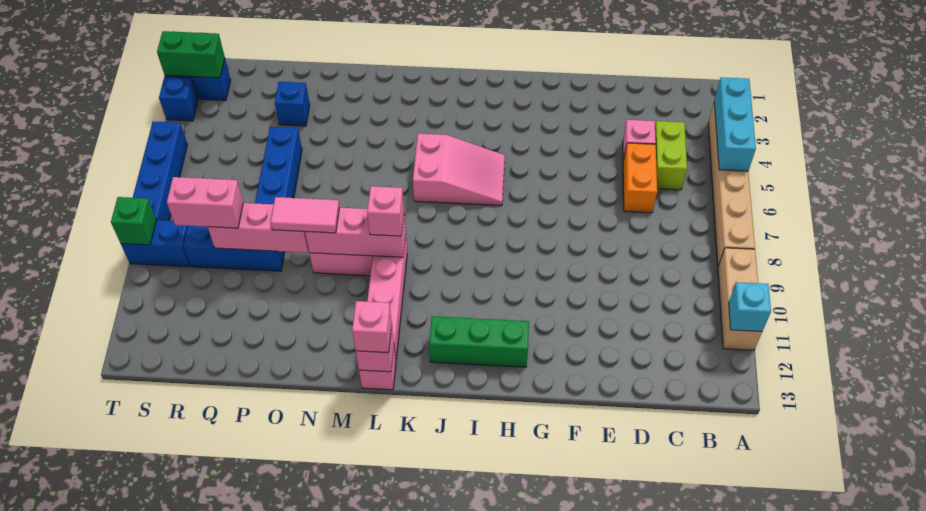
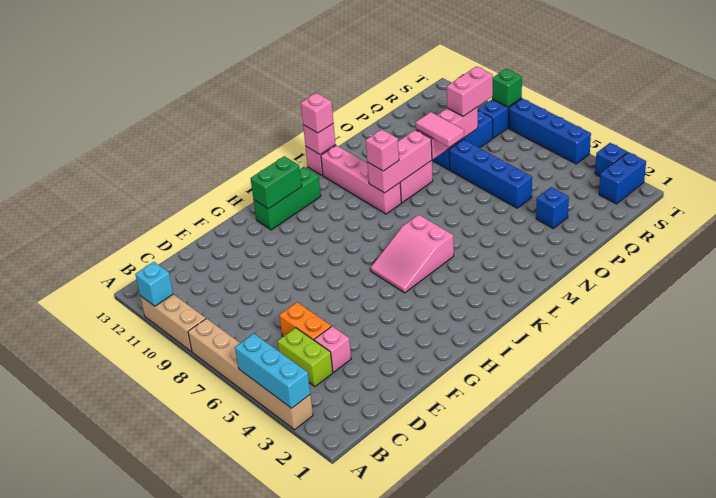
pink tile N9:O9 level 3 -> pink tile O8:O9 level 3
green brick S2:T2 level 2 -> green brick H12:I12 level 2

